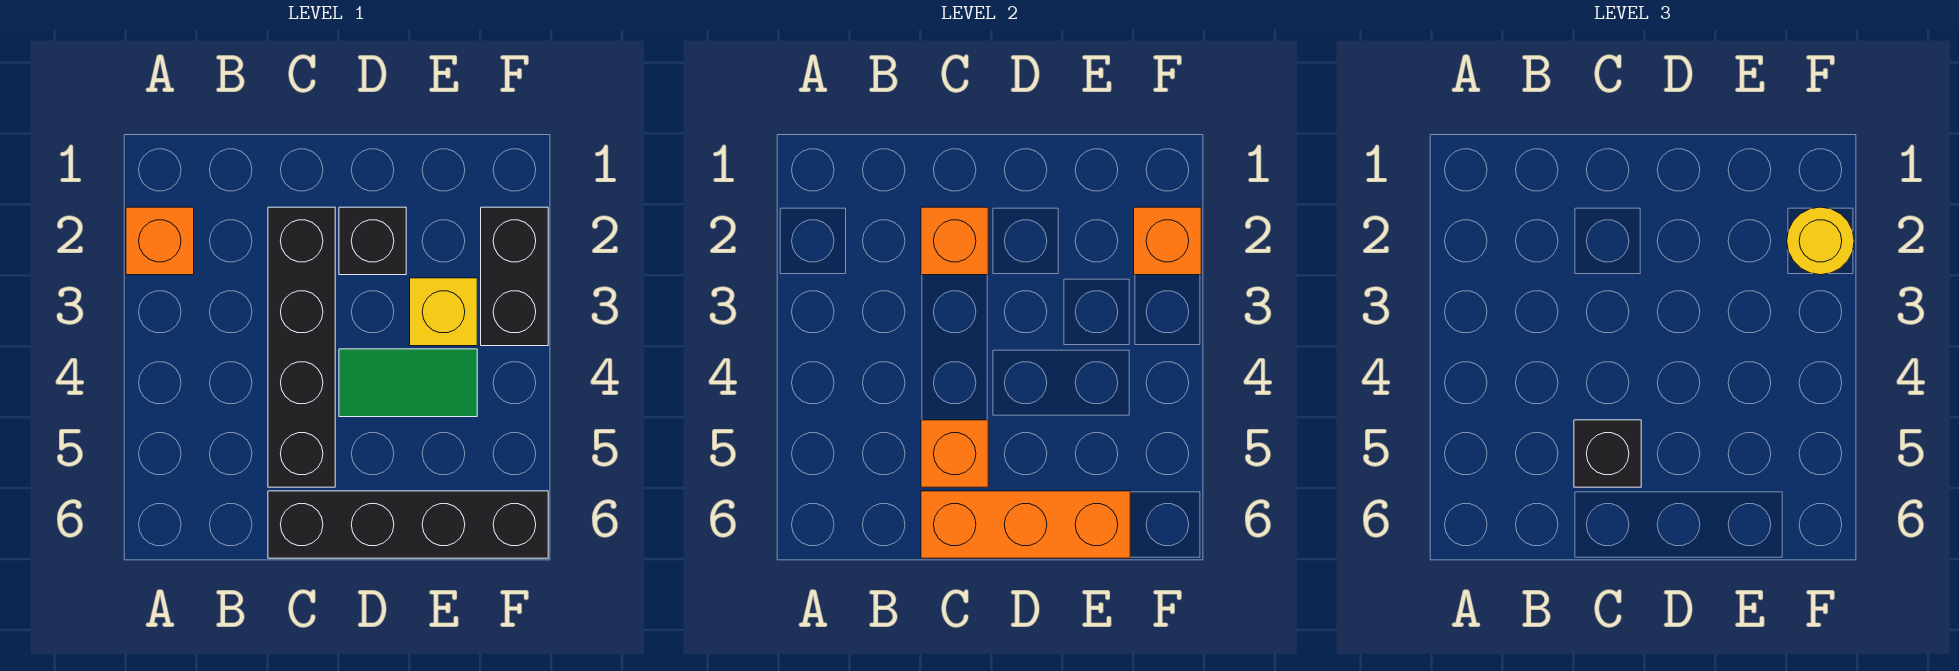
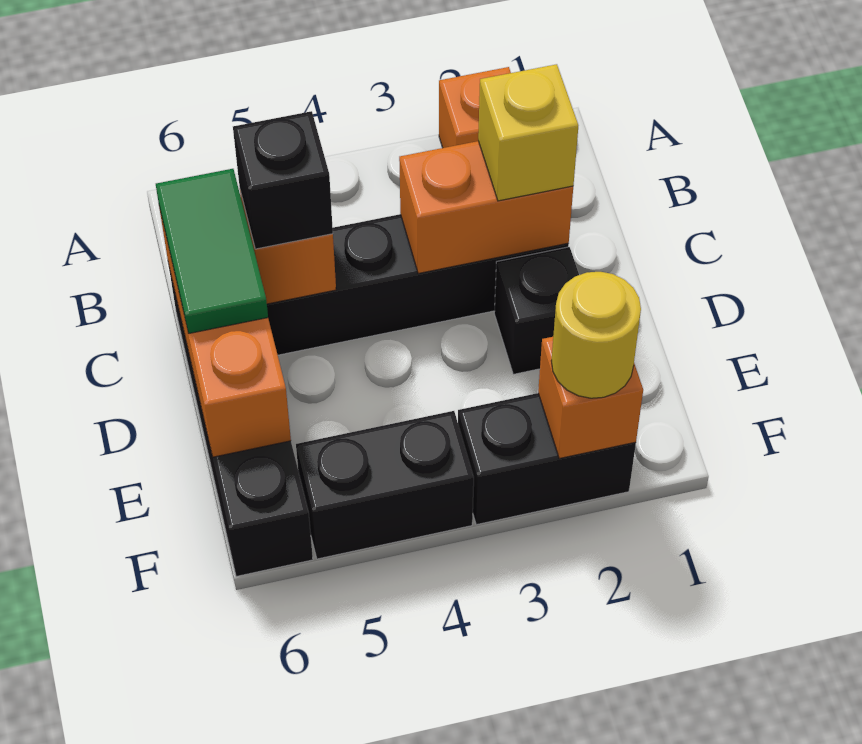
orange brick C2 level 2 -> orange brick C2:C3 level 2
green tile D4:E4 level 1 -> green tile C6:D6 level 3
yellow brick E3 level 1 -> yellow brick C2 level 3
none -> black brick F4:F5 level 1

